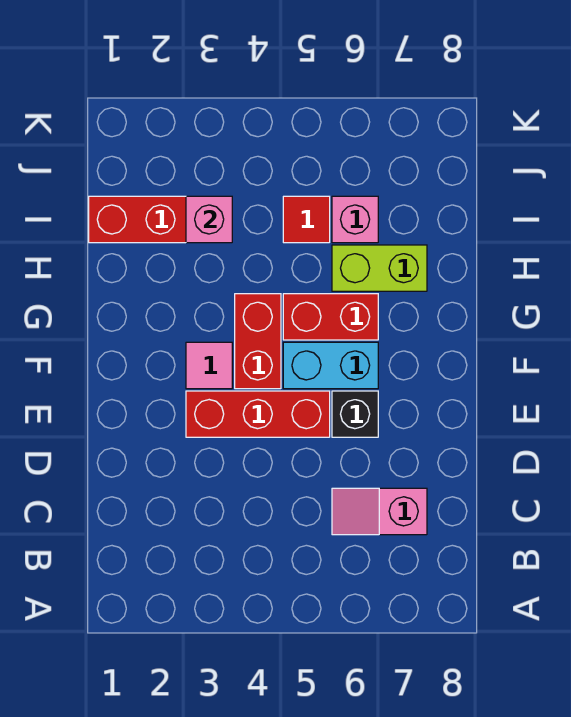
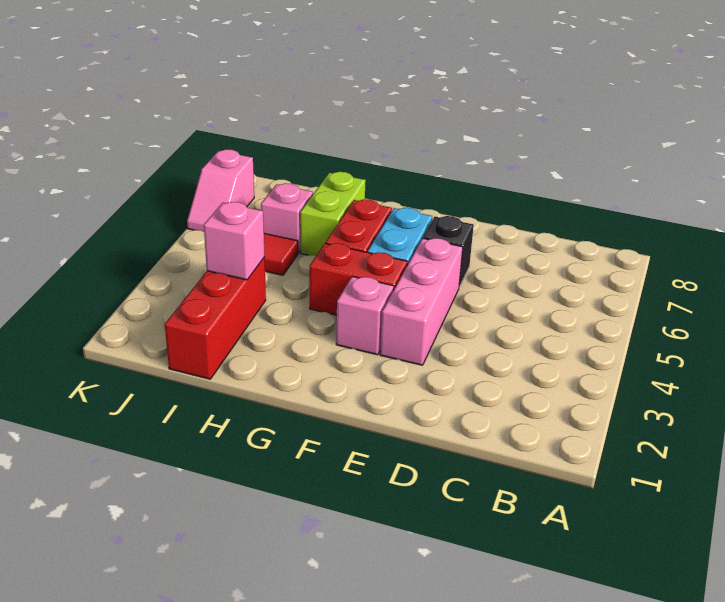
pink slope C6:C7 level 1 top 7 -> pink slope K6:K7 level 1 top 7
red brick E3:E5 level 1 -> pink brick E3:E5 level 1
pink tile F3 level 1 -> pink brick F3 level 1

